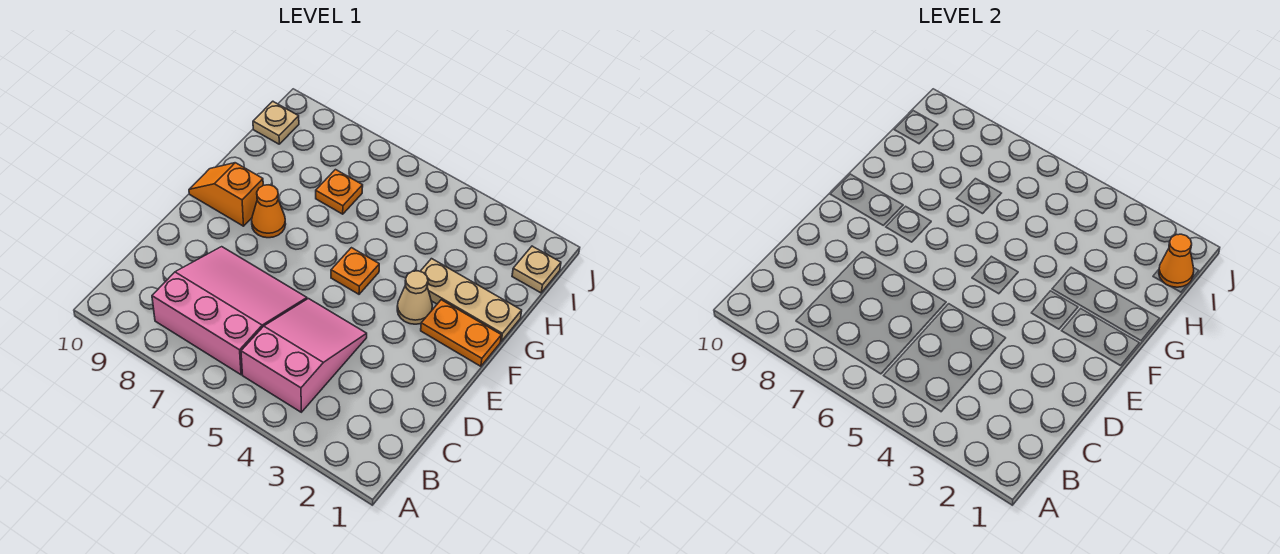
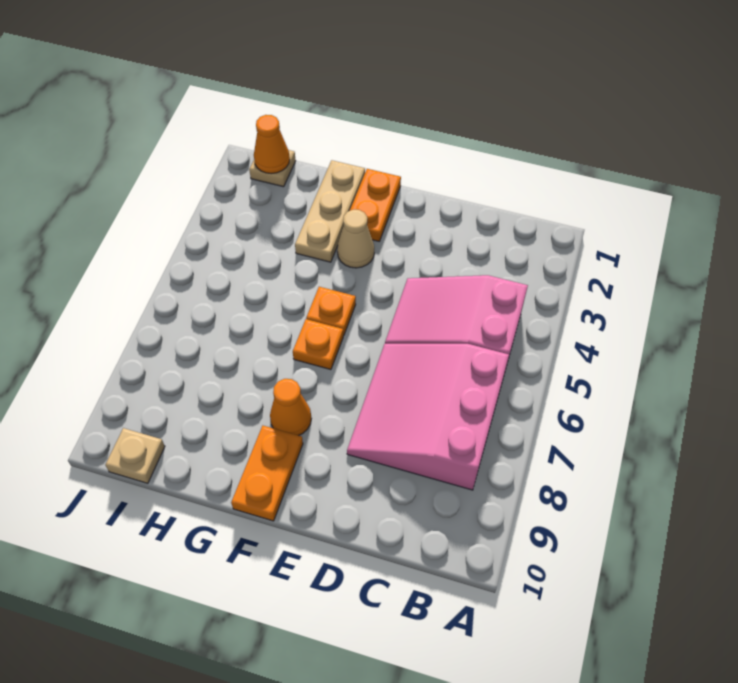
orange slope F9:F10 level 1 top 9 -> orange plate F9:F10 level 1
orange plate H7 level 1 -> orange plate F6 level 1

